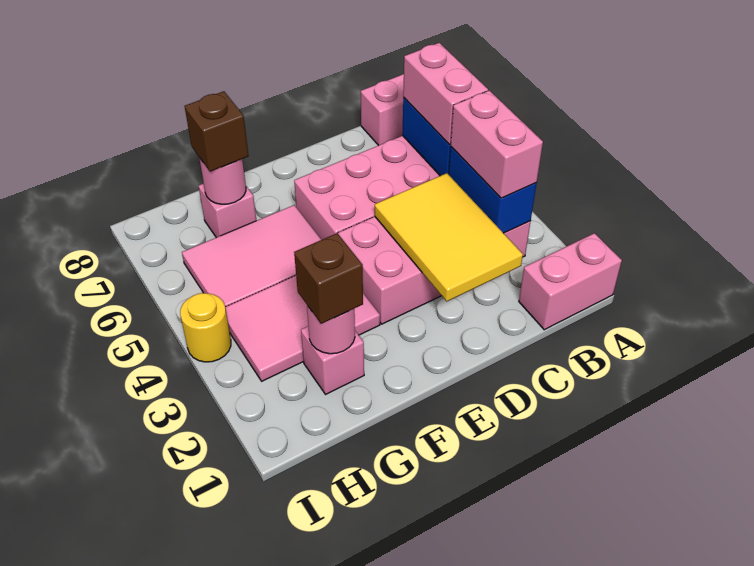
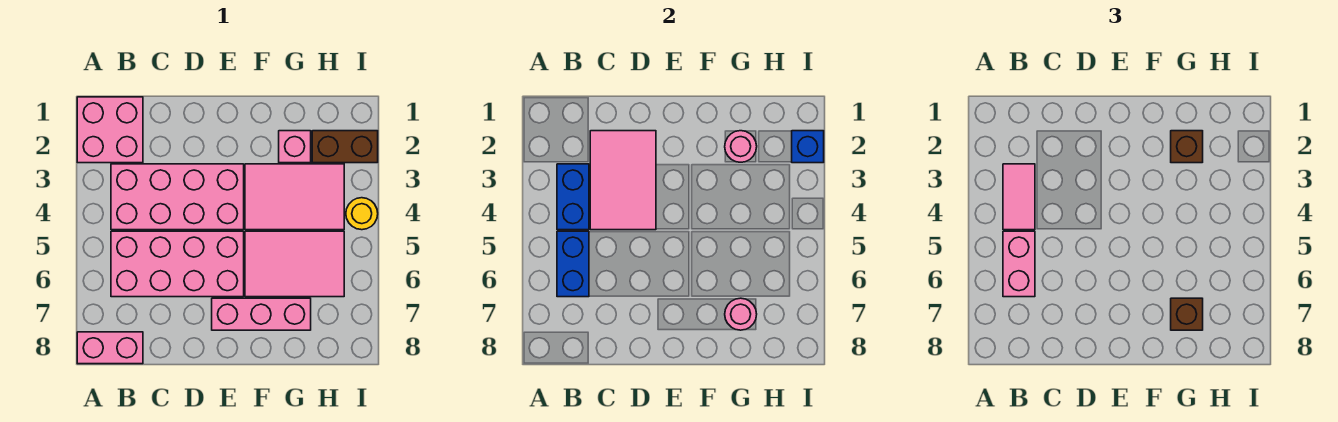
pink brick A1:B1 level 1 -> pink brick A1:B2 level 1
pink brick B3:B4 level 3 -> pink tile B3:B4 level 3
yellow tile C2:D4 level 2 -> pink tile C2:D4 level 2
pink brick G7 level 1 -> pink brick E7:G7 level 1
none -> brown brick H2:I2 level 1
none -> blue brick I2 level 2

